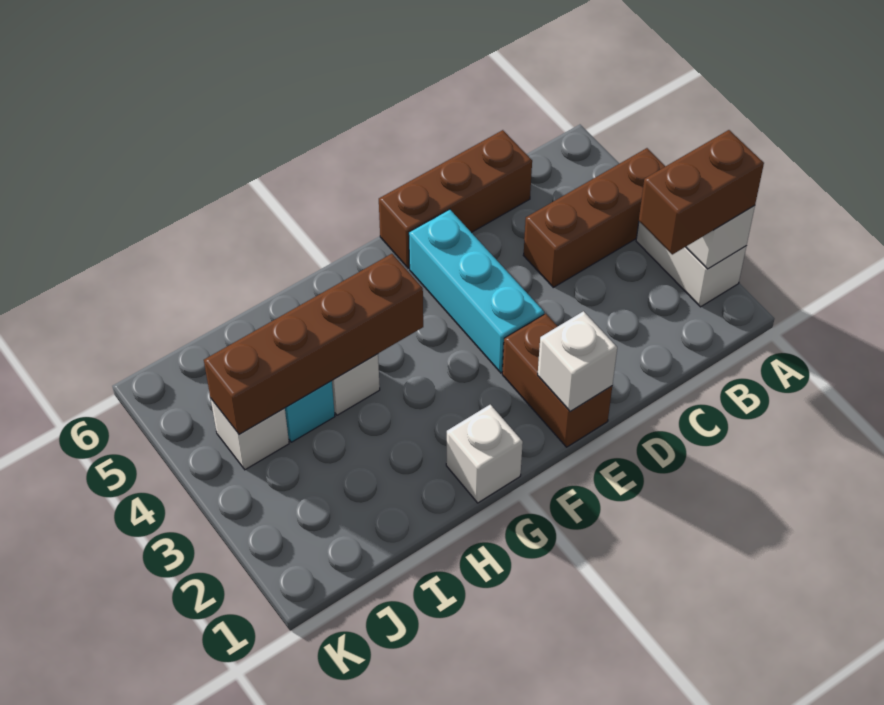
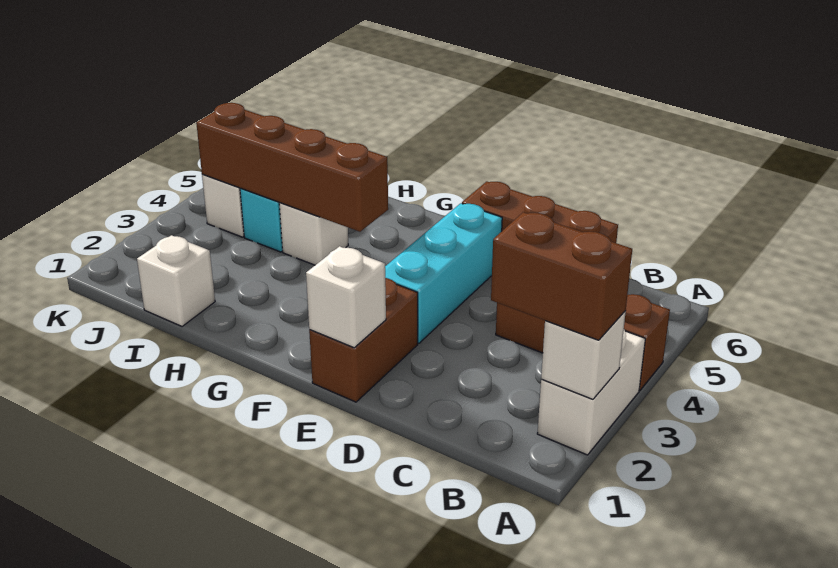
white brick G1 level 1 -> white brick I1 level 1

